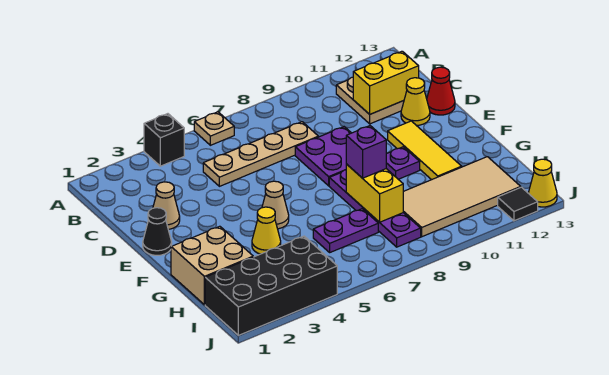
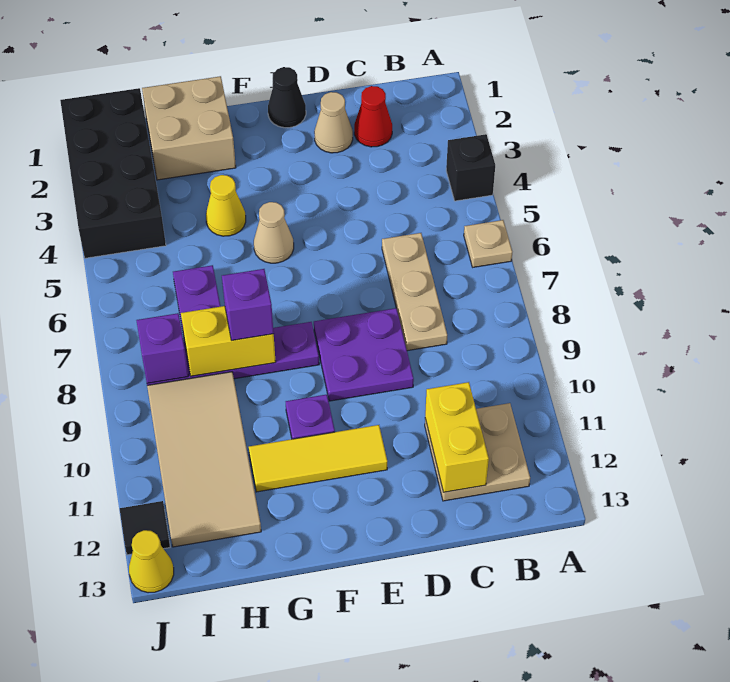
tan plate C5:C8 level 1 -> tan plate C6:C8 level 1
yellow cone D12 level 1 -> none
red cone D13 level 1 -> red cone C2 level 1
none -> purple brick I8 level 2

